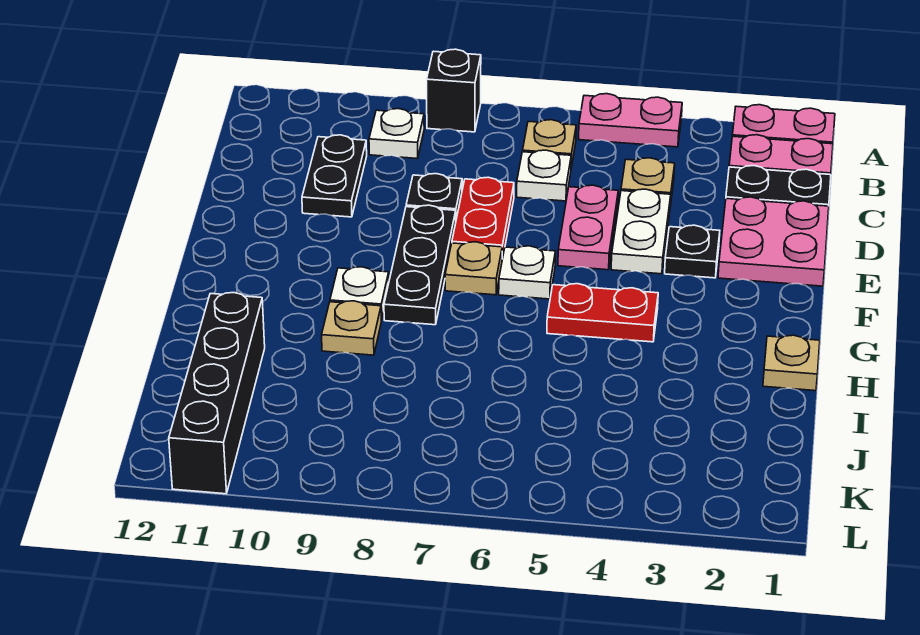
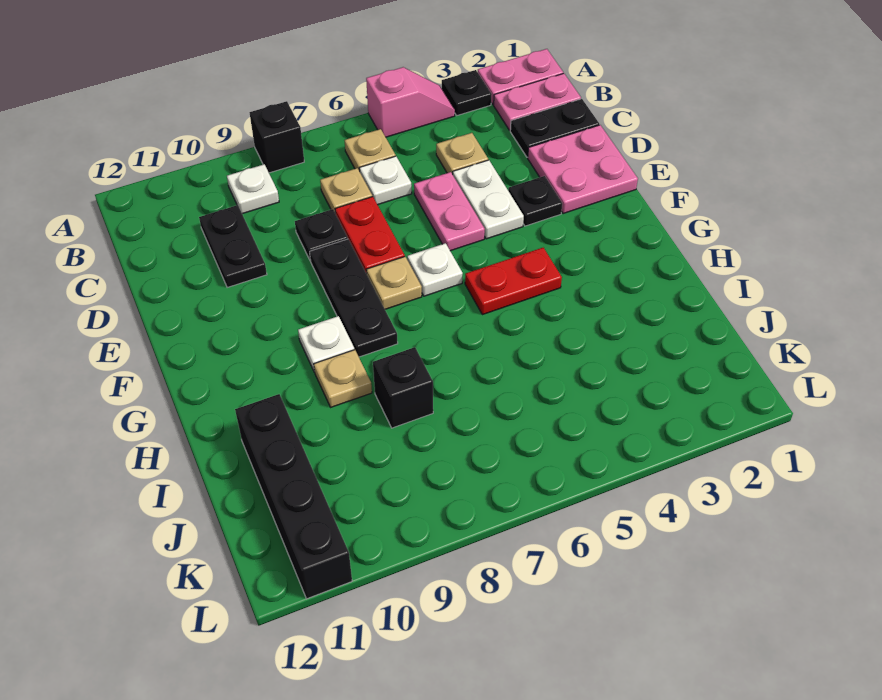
none -> black plate A3 level 1
pink plate A4:A5 level 1 -> pink slope A4:A5 level 1 top 5
tan plate H1 level 1 -> tan plate C7 level 1
none -> black brick I8 level 1

